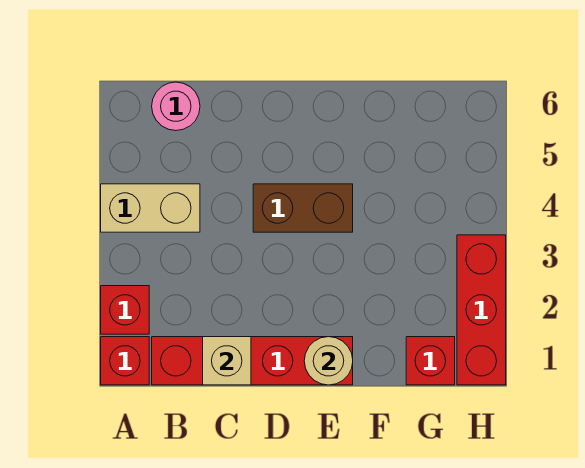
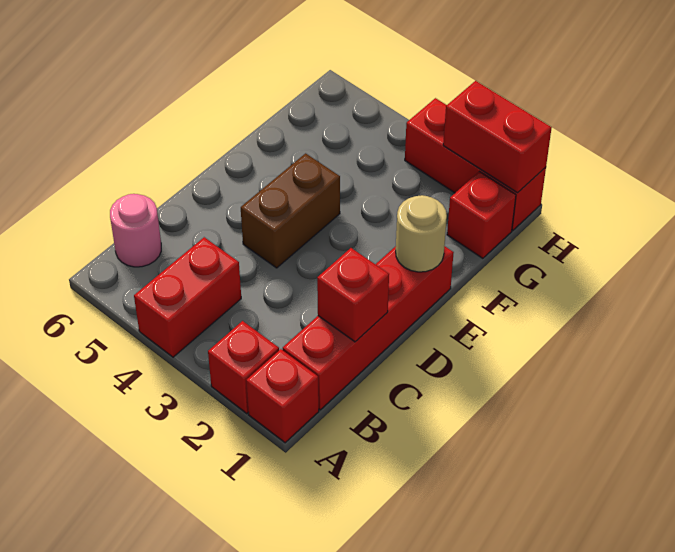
tan brick A4:B4 level 1 -> red brick A4:B4 level 1
tan brick C1 level 2 -> red brick C1 level 2
none -> red brick H1:H2 level 2

